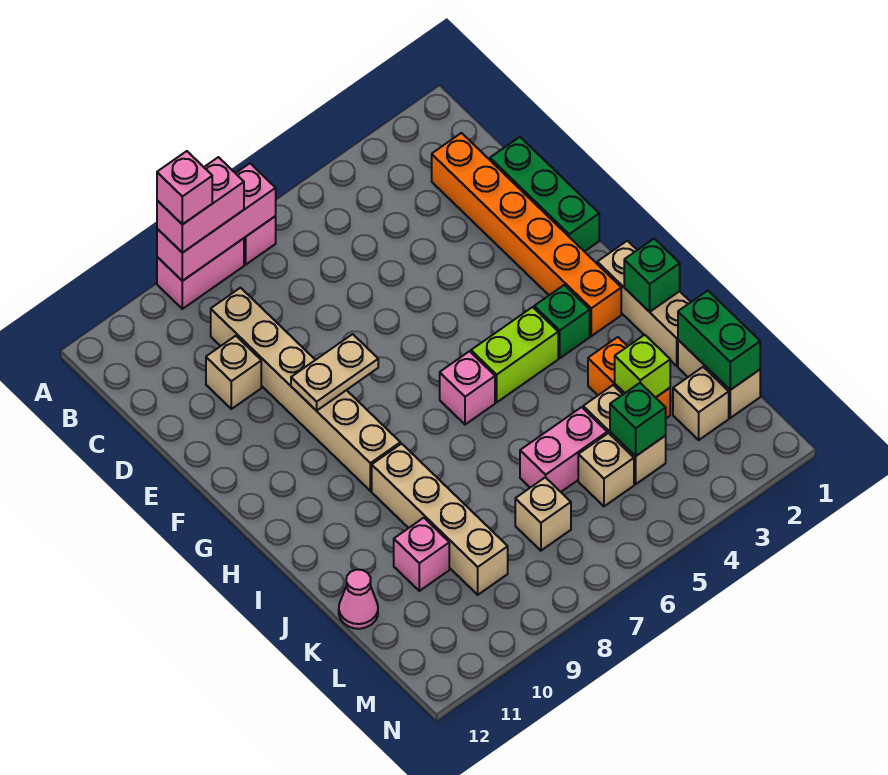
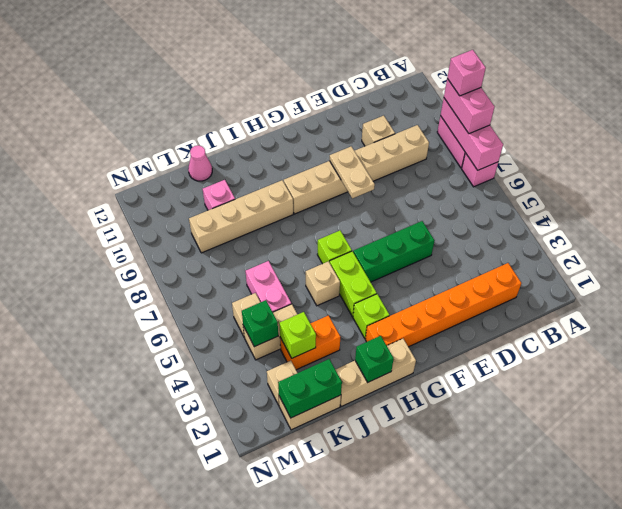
green brick D1:F1 level 1 -> green brick E5:G5 level 1
green brick H3 level 1 -> lime brick H3 level 1
pink brick H6 level 1 -> lime brick H6 level 1
tan brick L7 level 1 -> tan brick I5 level 1

